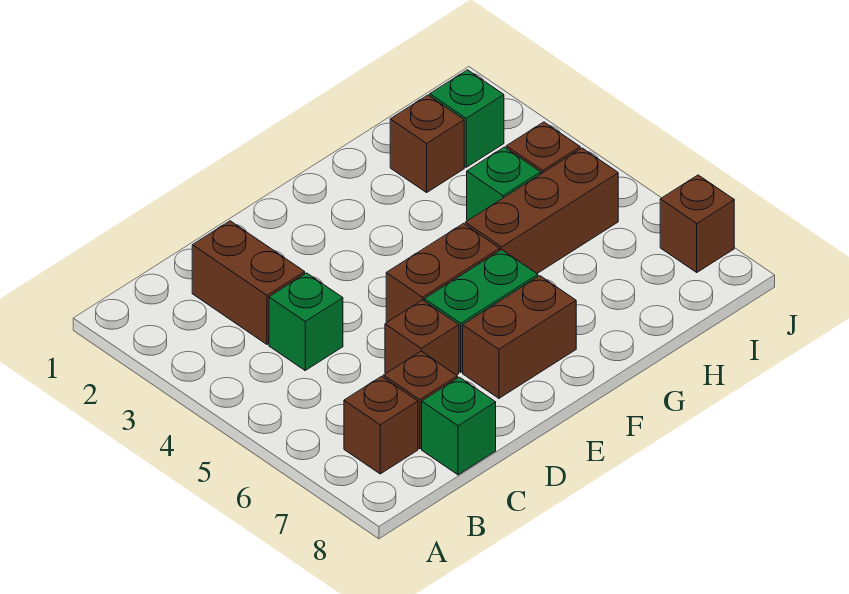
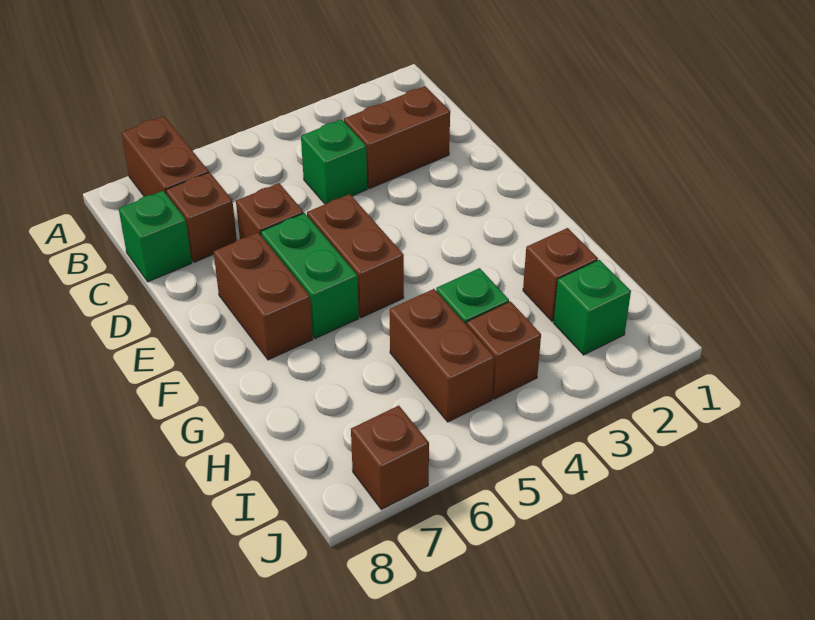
brown brick B7 level 1 -> brown brick A7:B7 level 1
brown brick G5:I5 level 1 -> brown brick H5:I5 level 1

